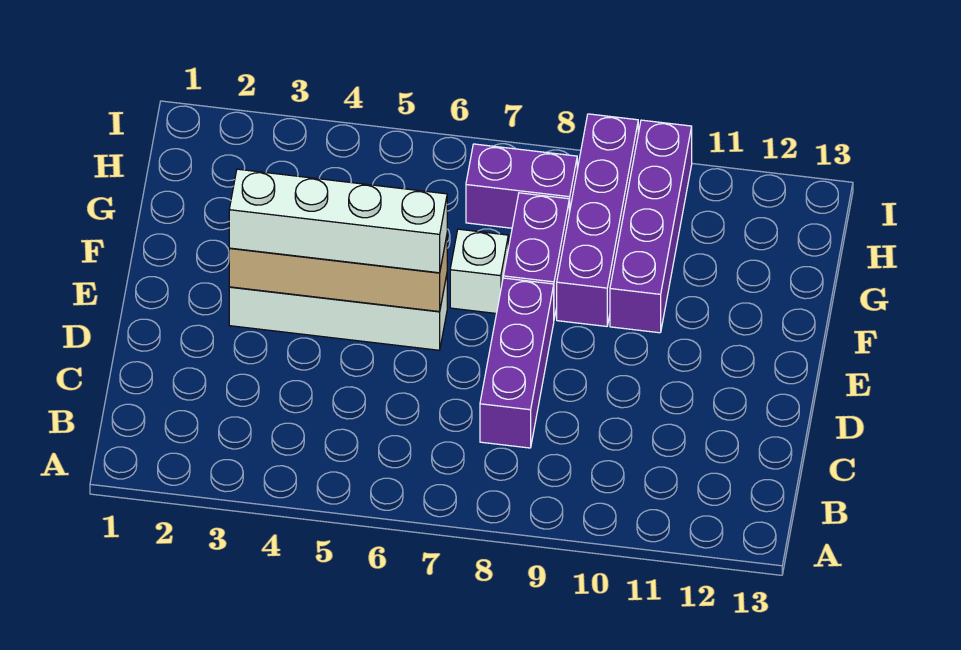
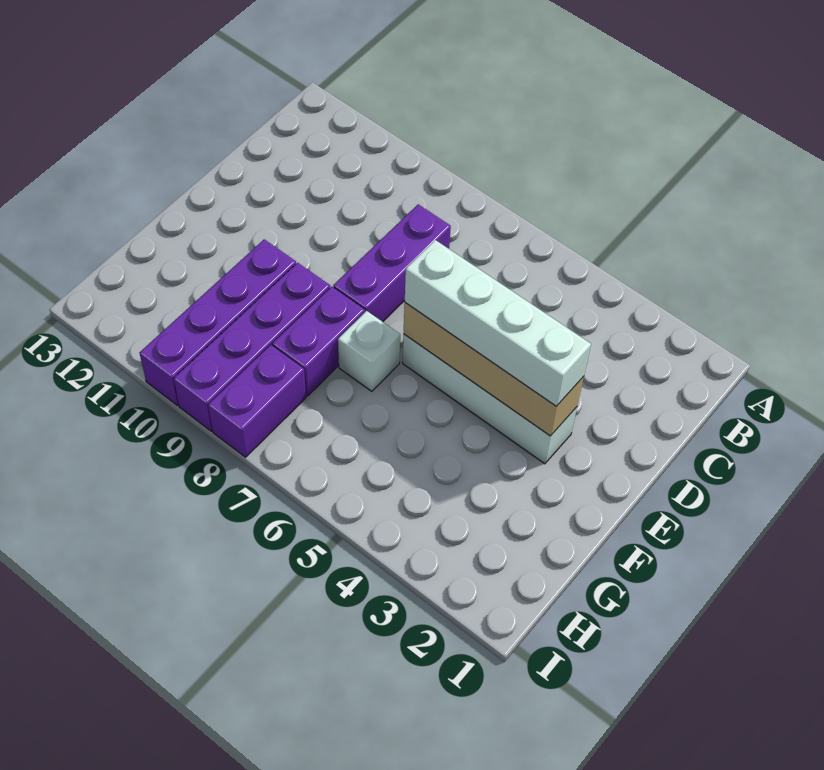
purple brick H7:H8 level 1 -> purple brick H8:I8 level 1

